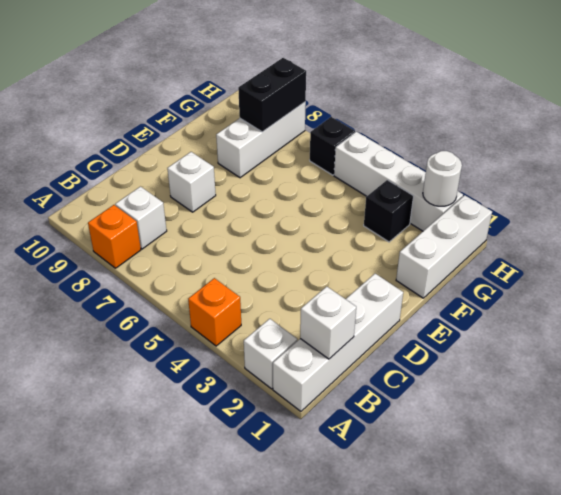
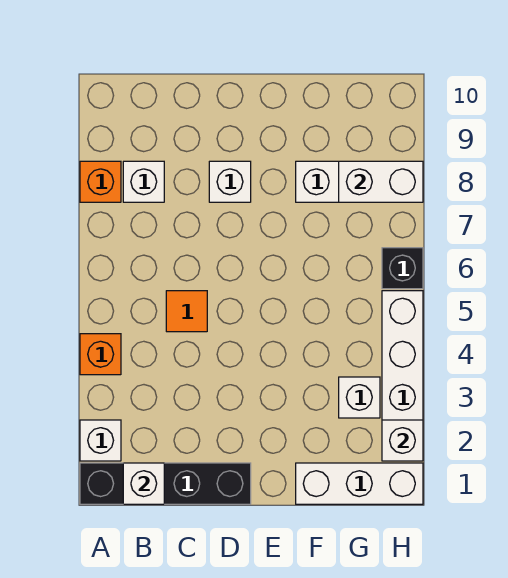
white brick A1:D1 level 1 -> black brick A1:D1 level 1
none -> orange tile C5 level 1
black brick G3 level 1 -> white brick G3 level 1
black brick G8:H8 level 2 -> white brick G8:H8 level 2
white round brick H2 level 2 -> white brick H2 level 2

